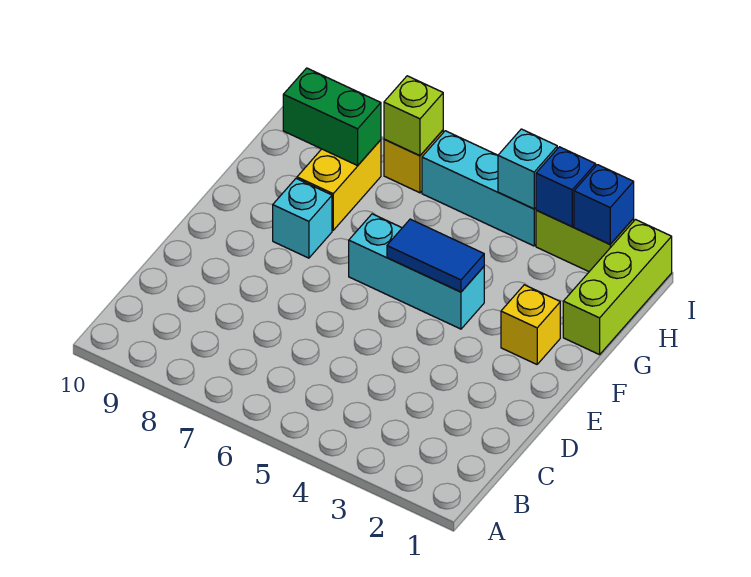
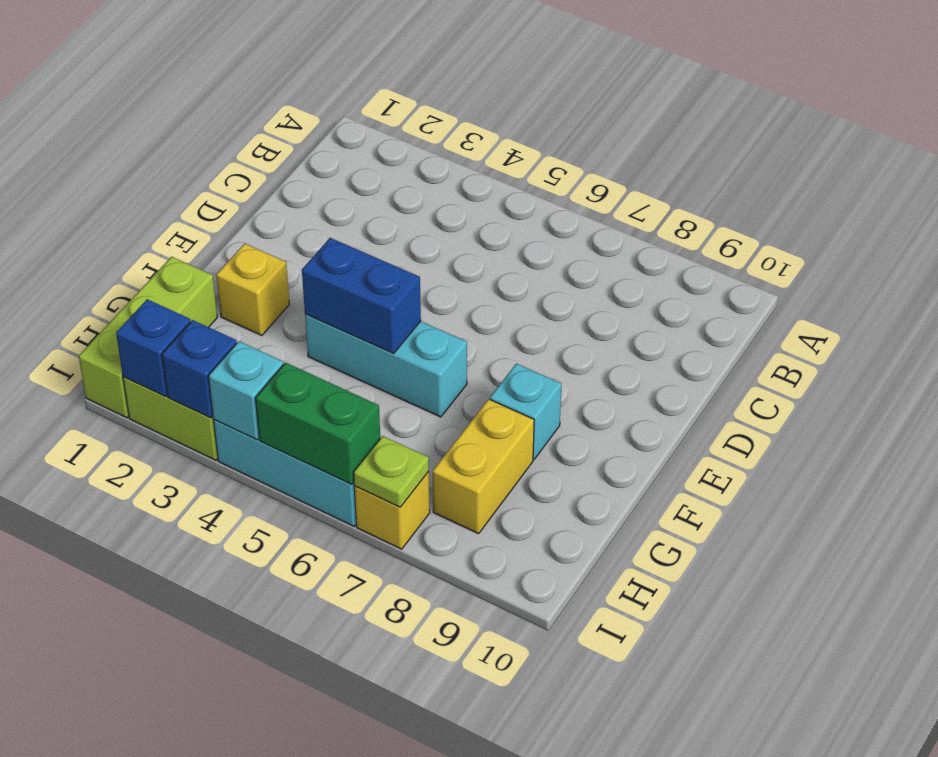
blue tile F4:F5 level 2 -> blue brick F4:F5 level 2
green brick H8:H9 level 2 -> green brick I5:I6 level 2
lime brick I7 level 2 -> lime plate I7 level 2

